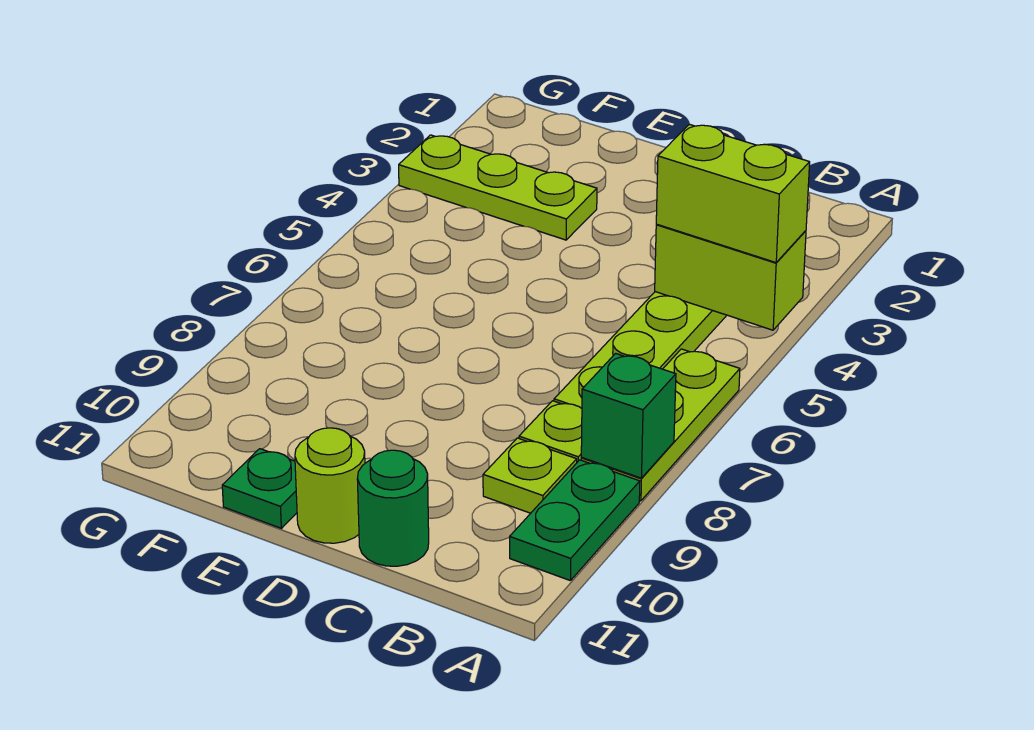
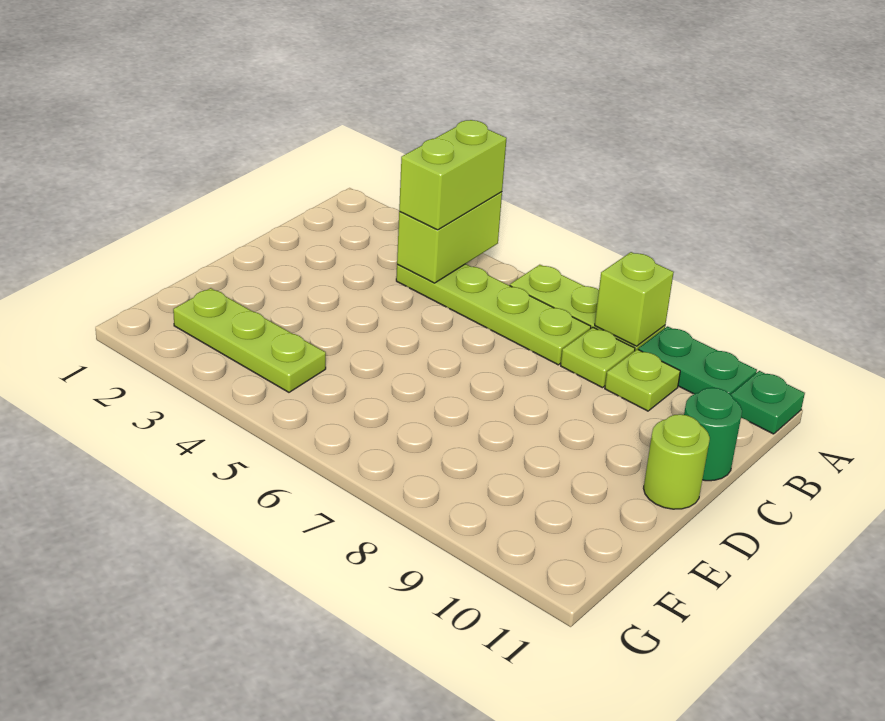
green brick A8 level 2 -> lime brick A8 level 2
lime plate E3:G3 level 1 -> lime plate F2:F4 level 1
green plate E11 level 1 -> green plate A11 level 1

